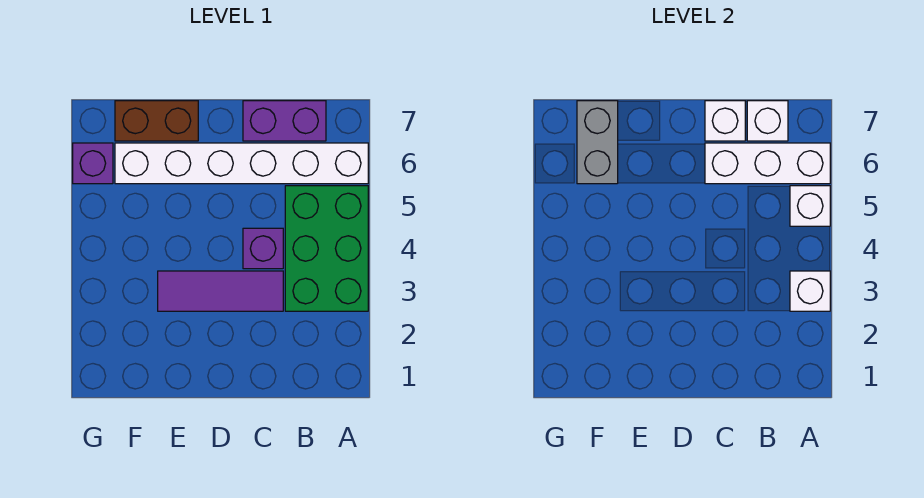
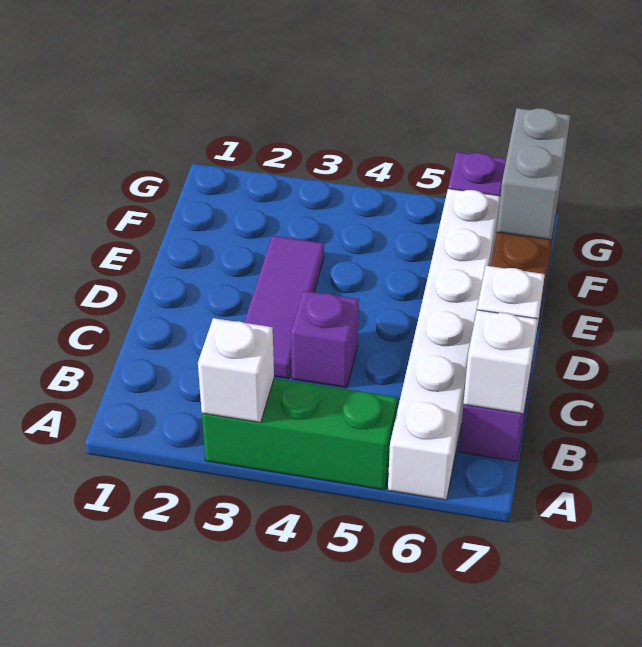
green brick A3:B5 level 1 -> green brick A3:A5 level 1
white brick A5 level 2 -> none
white brick A6:C6 level 2 -> none
grey brick F6:F7 level 2 -> grey brick F7:G7 level 2

